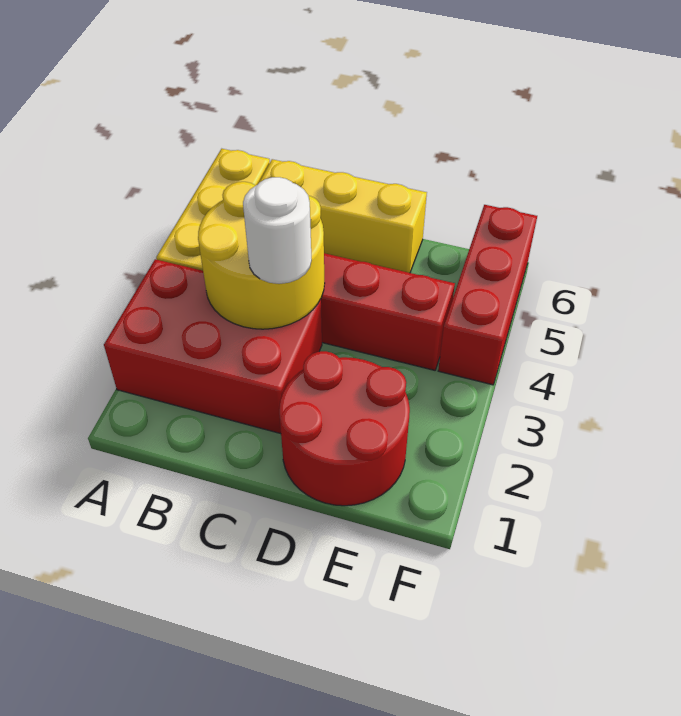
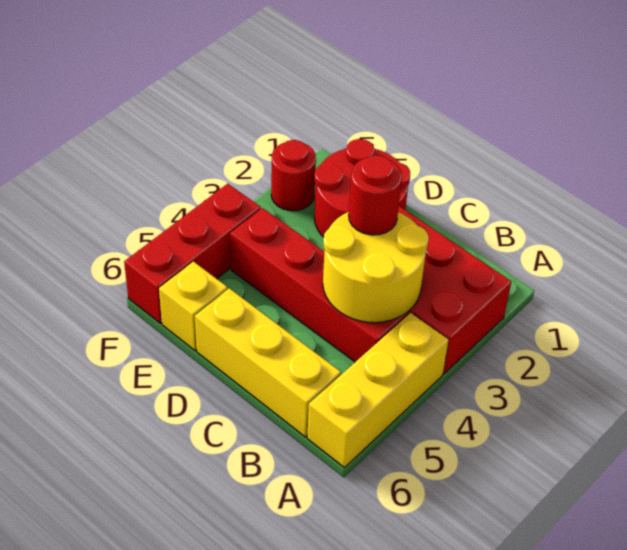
white round brick C3 level 3 -> red round brick C3 level 3
none -> yellow brick E6 level 1
none -> red round brick F2 level 1

